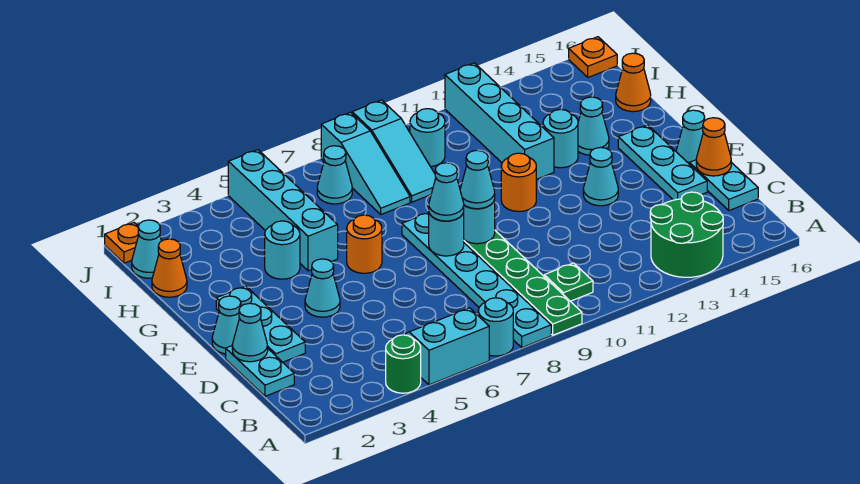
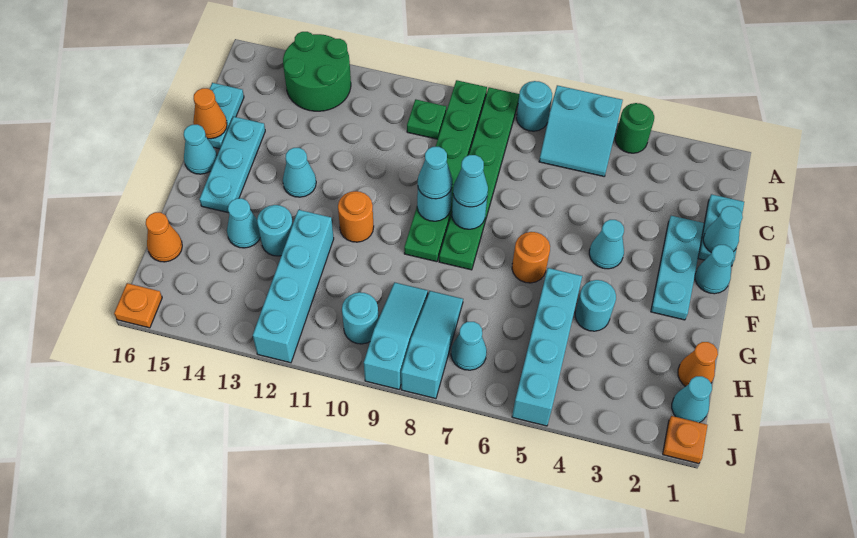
cyan plate A8:F8 level 1 -> green plate A8:F8 level 1

